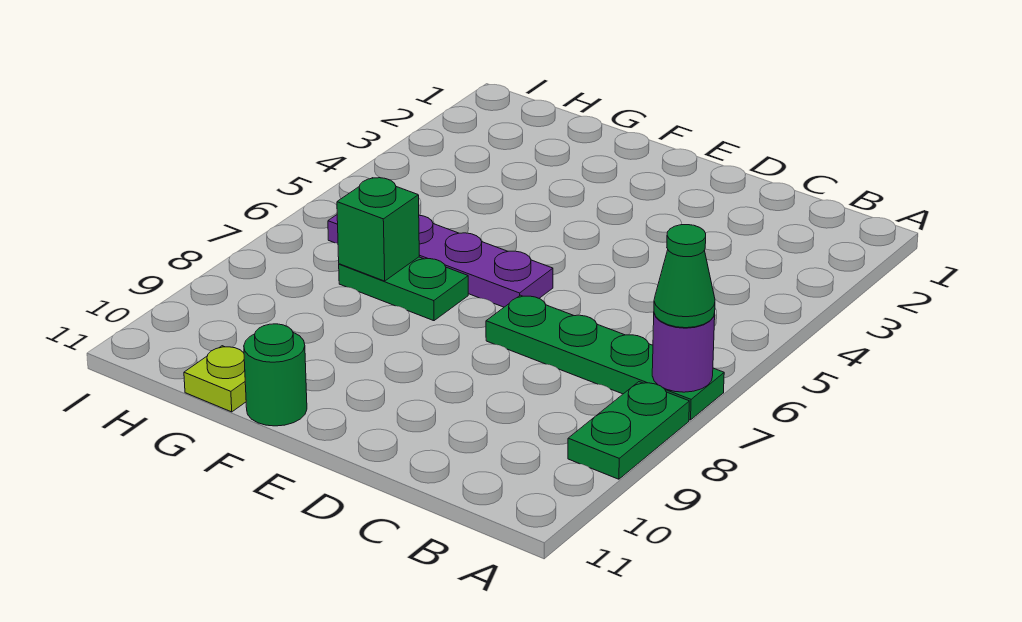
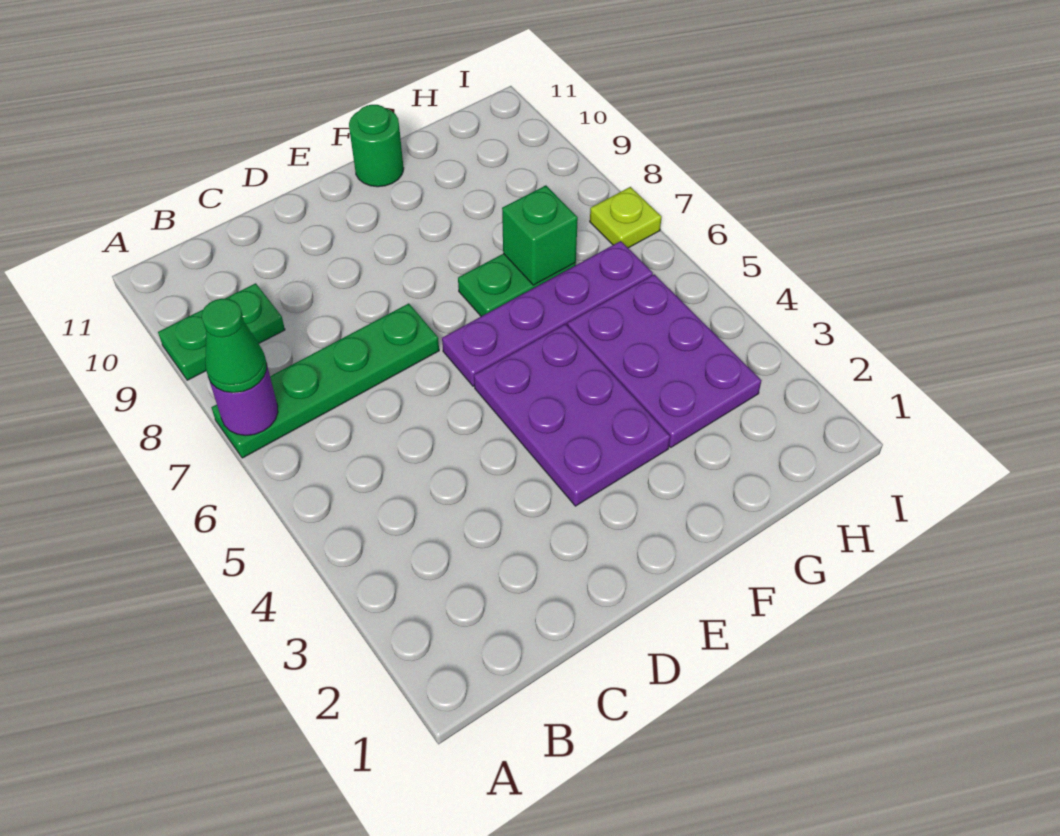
green plate A8:A9 level 1 -> green plate A9:B9 level 1
none -> purple plate E3:F5 level 1
none -> purple plate G3:H5 level 1
lime plate G11 level 1 -> lime plate I7 level 1

